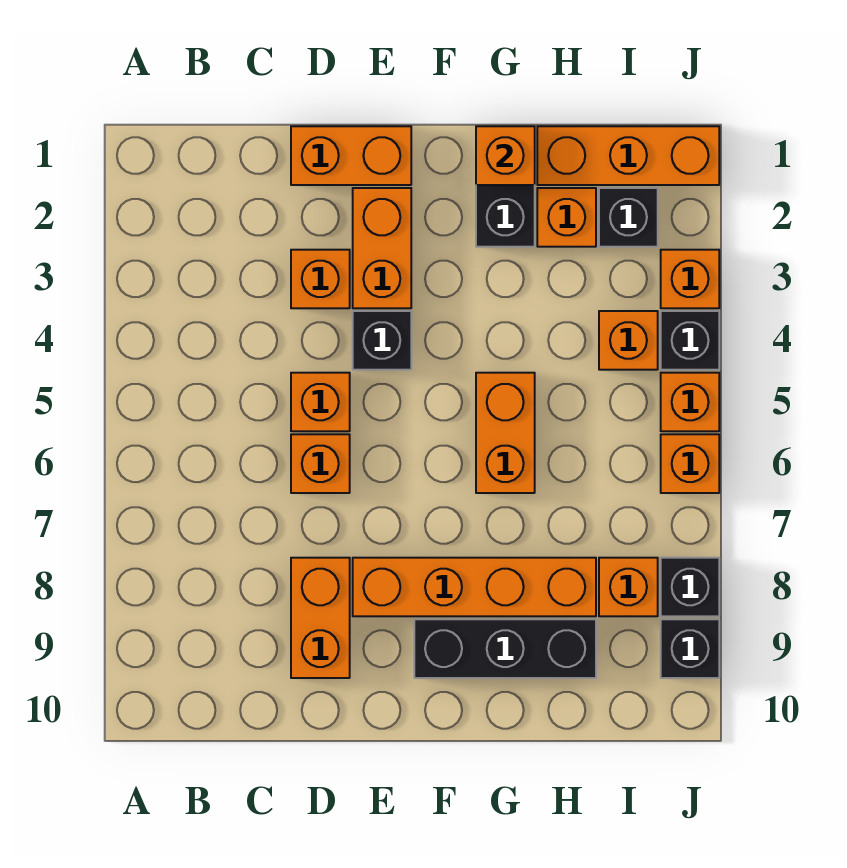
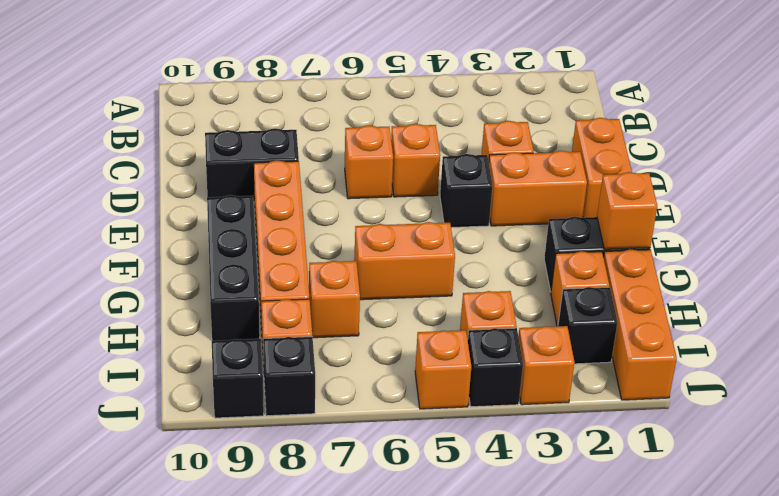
orange brick D8:D9 level 1 -> black brick D8:D9 level 1
orange brick J6 level 1 -> orange brick H7 level 1

